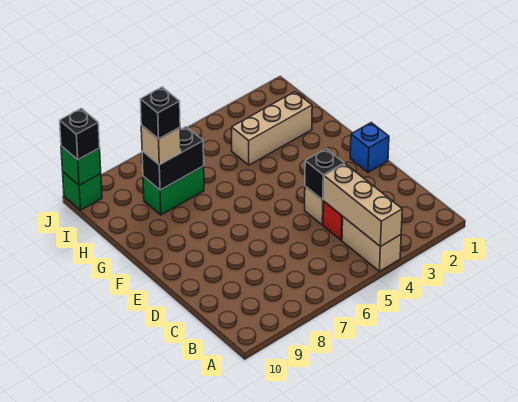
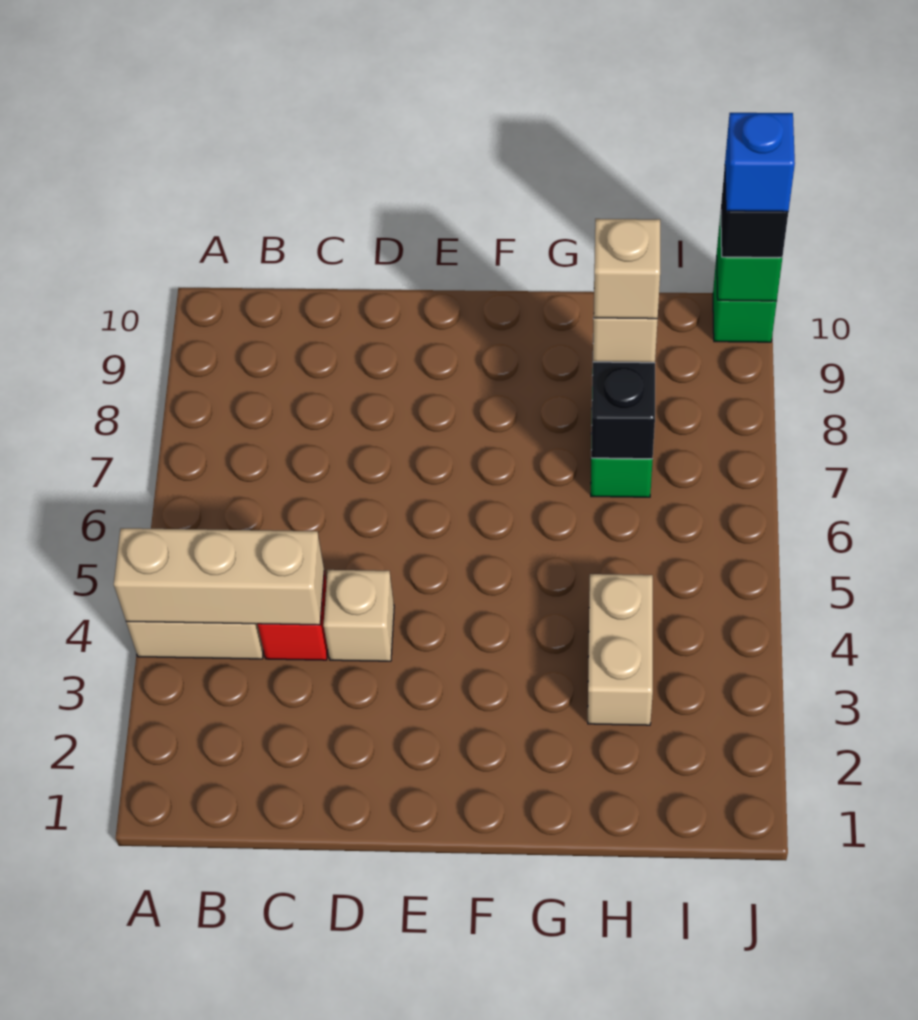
black brick D4 level 2 -> none
blue brick E1 level 1 -> blue brick J10 level 4
tan brick H2:H4 level 1 -> tan brick H3:H4 level 1
black brick H8 level 4 -> tan brick H8 level 4

